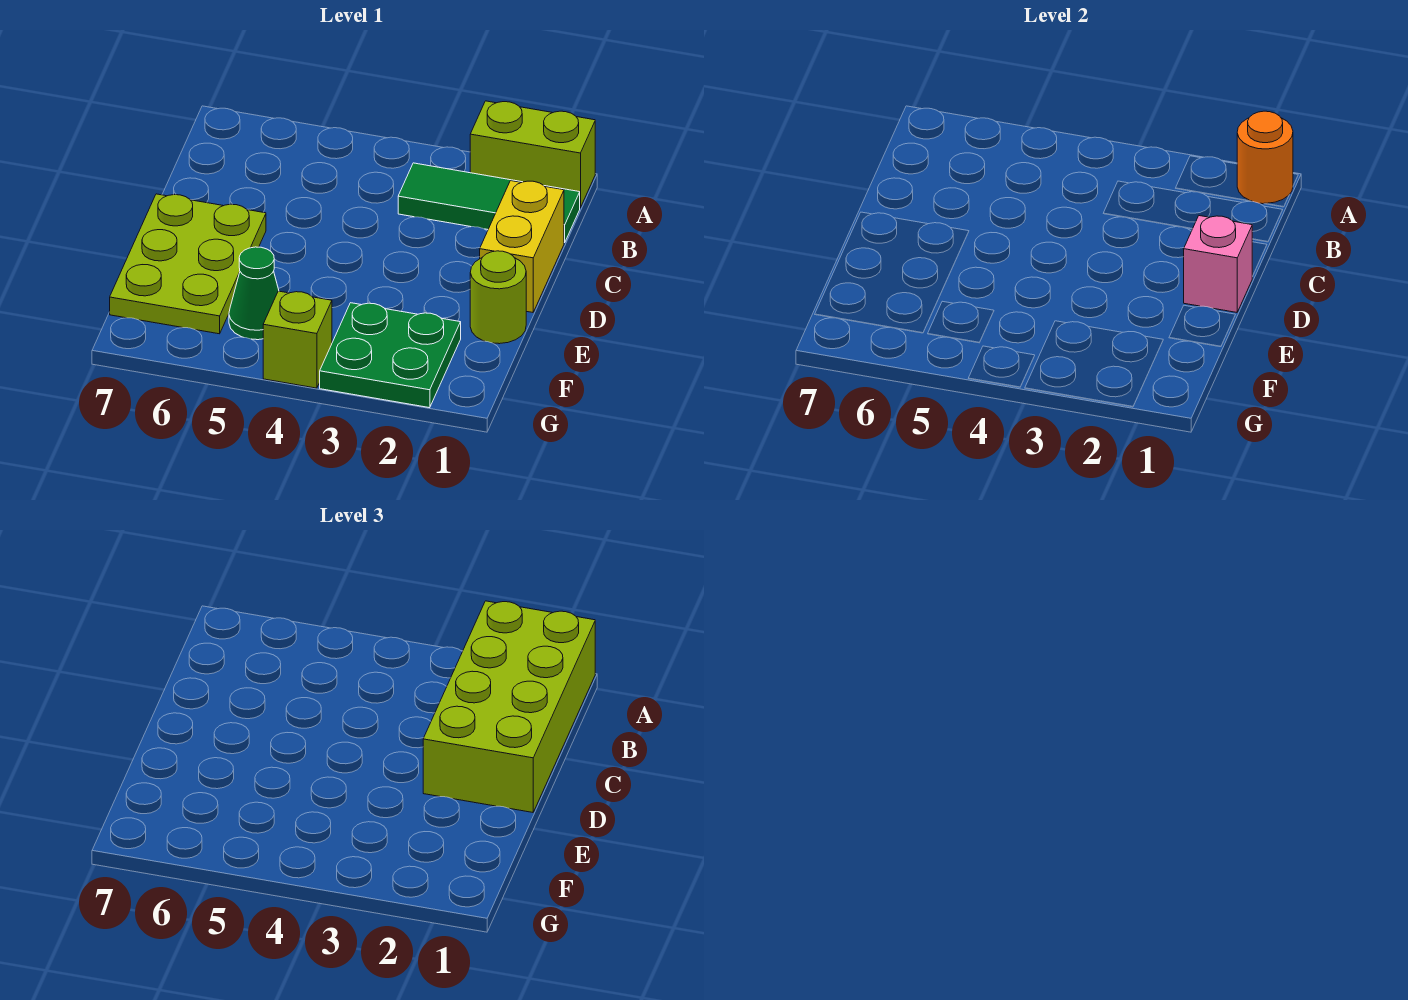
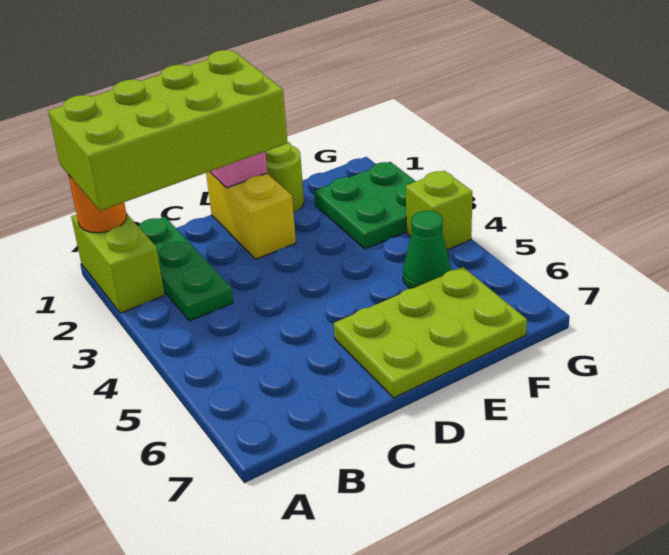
green tile B1:B3 level 1 -> green plate B1:B3 level 1
yellow brick C1:D1 level 1 -> yellow brick D1:D2 level 1

